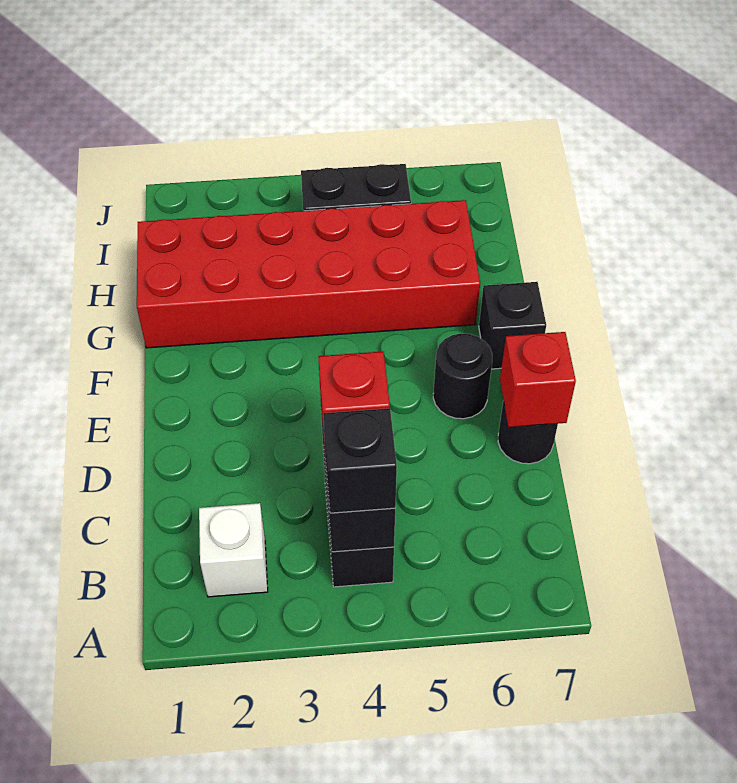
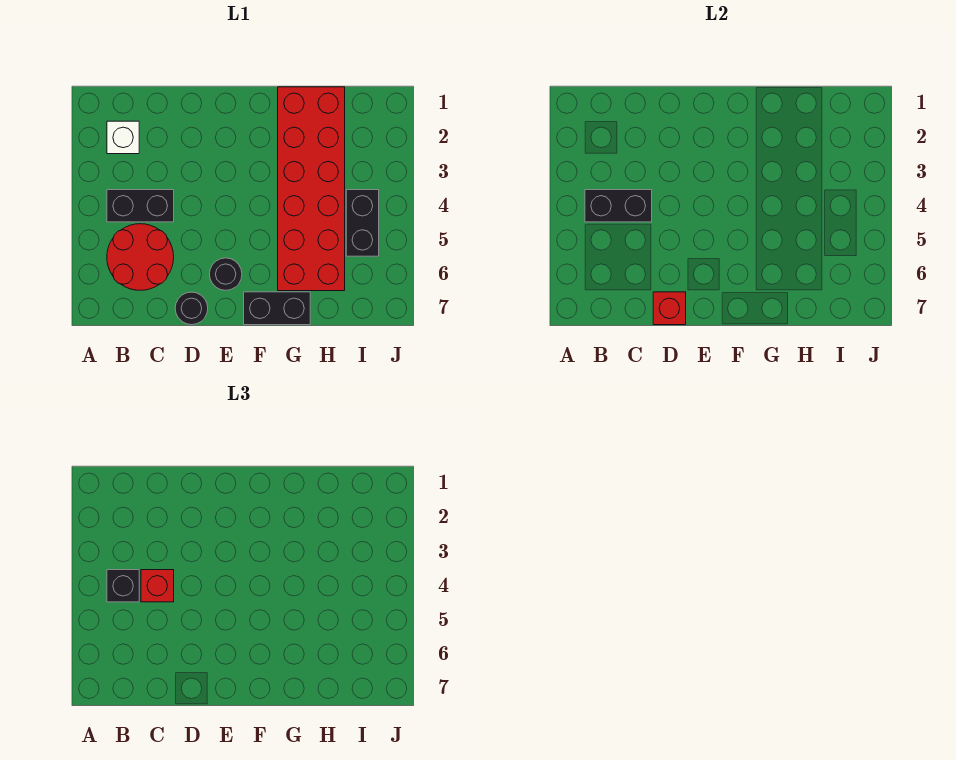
none -> red round brick B5:C6 level 1
black brick F7 level 1 -> black brick F7:G7 level 1

